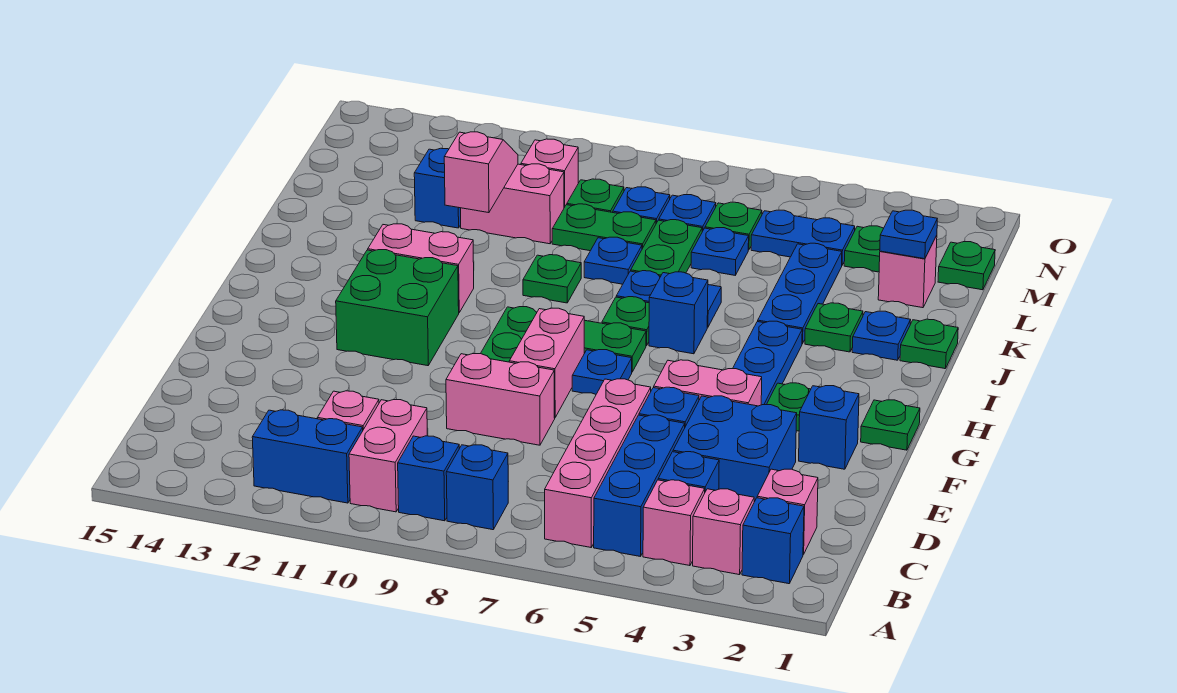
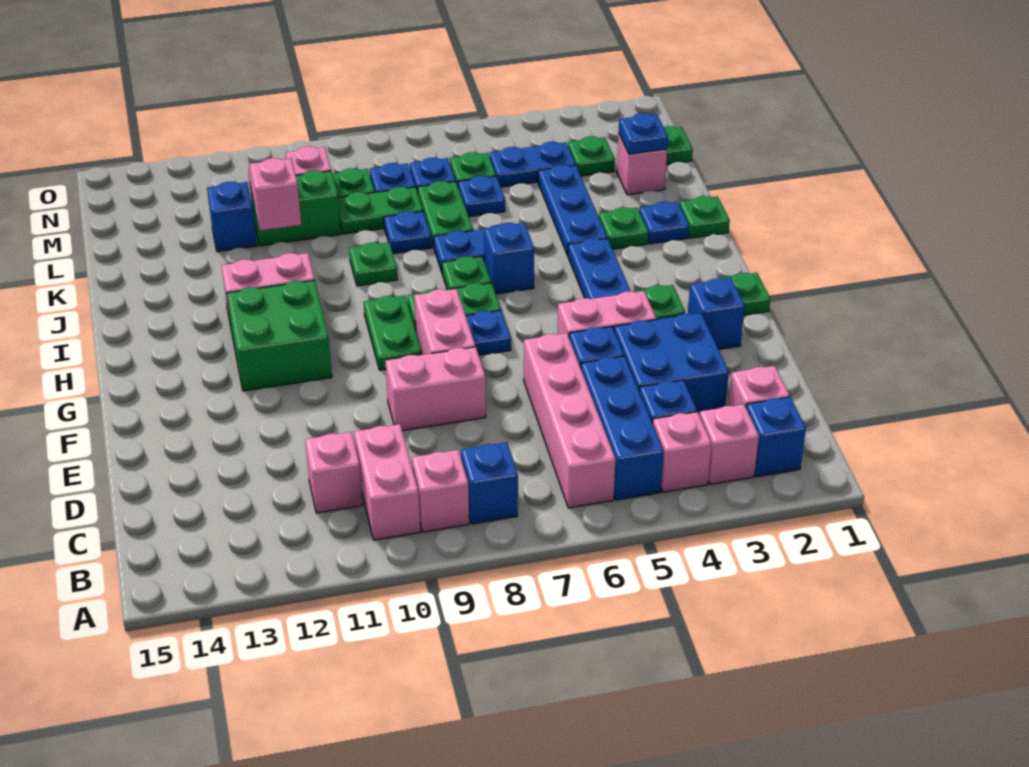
blue brick B9 level 1 -> pink brick B9 level 1
blue brick B11:B12 level 1 -> none
pink brick L10:L11 level 1 -> green brick L10:L11 level 1

